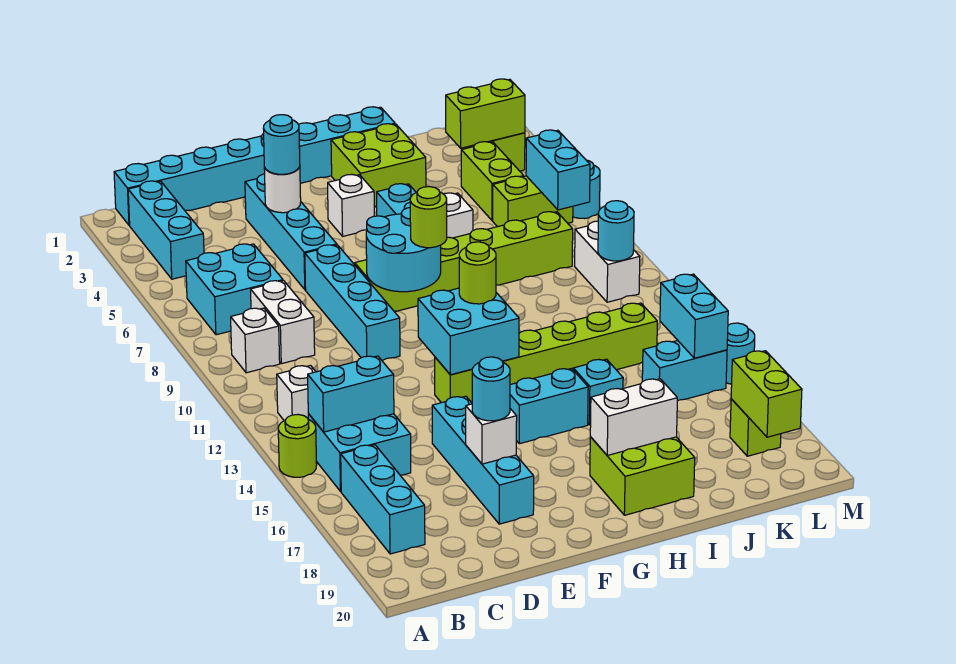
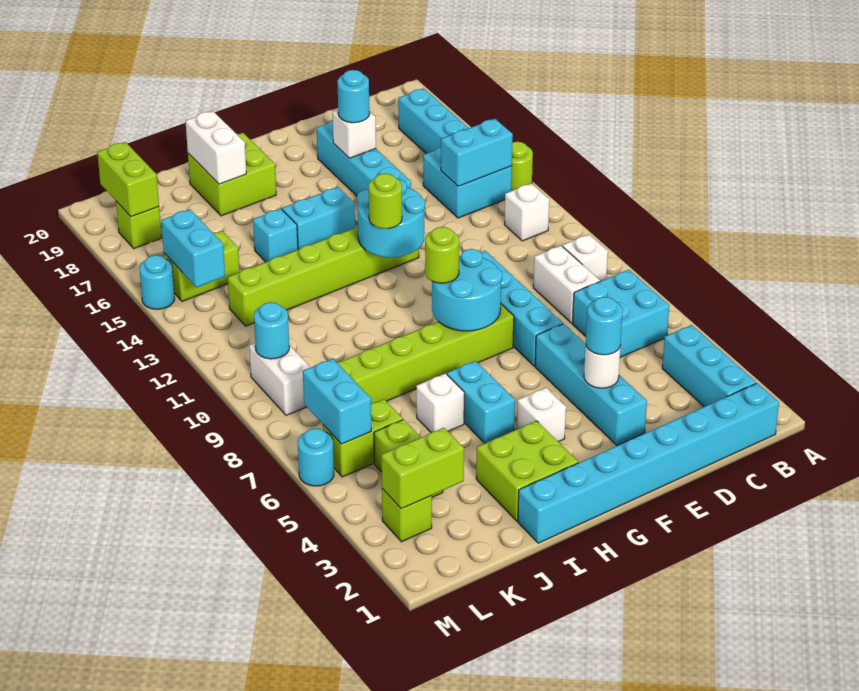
cyan brick F12:G13 level 2 -> cyan round brick F12:G13 level 2
white brick H18:I18 level 2 -> white brick I18:I19 level 2
cyan brick K15:L15 level 1 -> lime brick K15:L15 level 1

